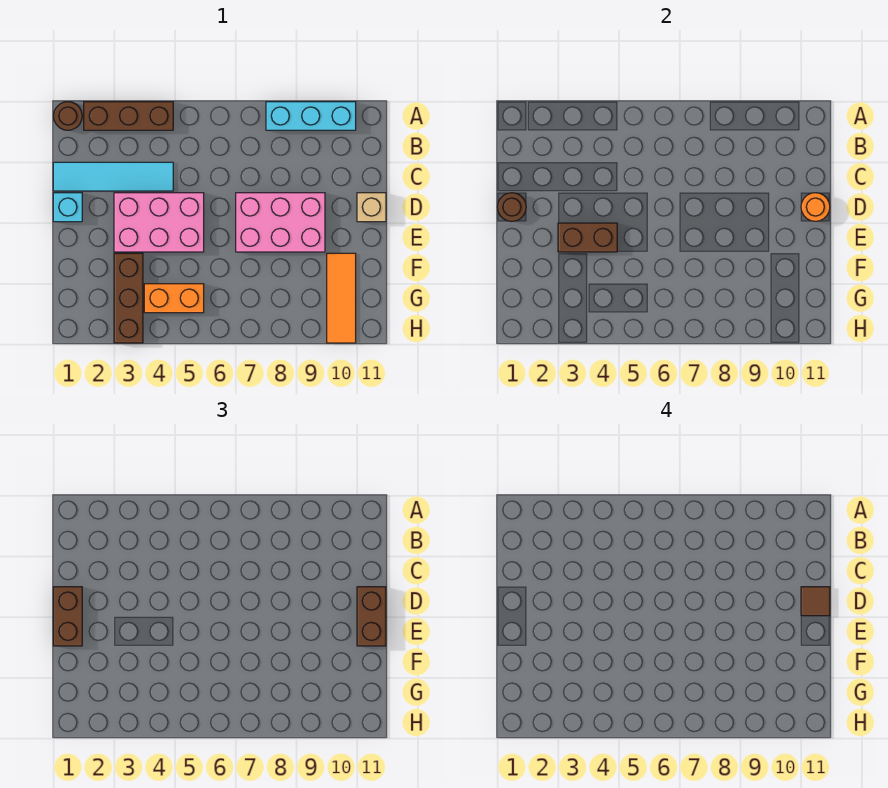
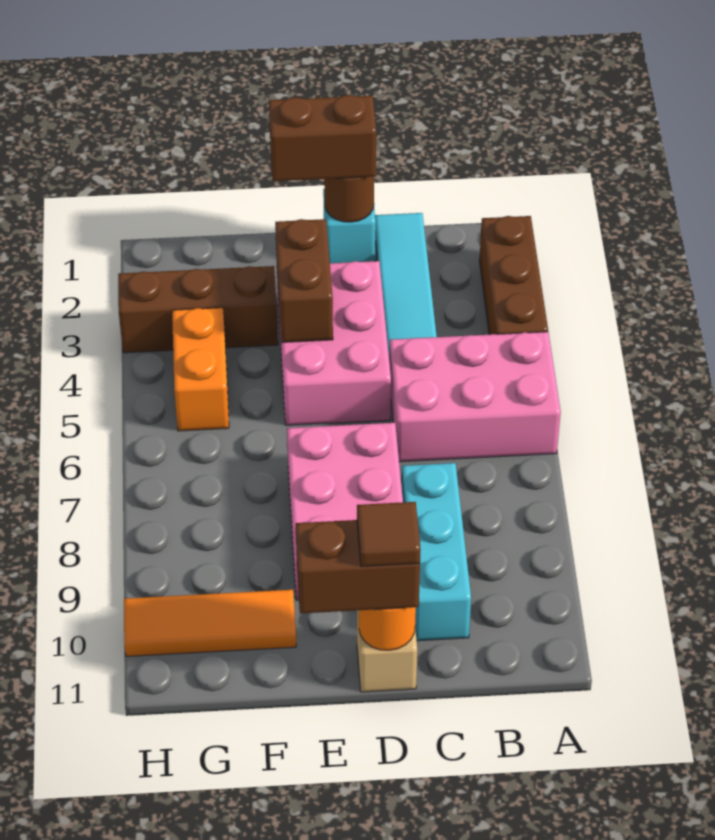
brown round brick A1 level 1 -> none
none -> pink brick A5:C6 level 1
cyan brick A8:A10 level 1 -> cyan brick C8:C10 level 1

